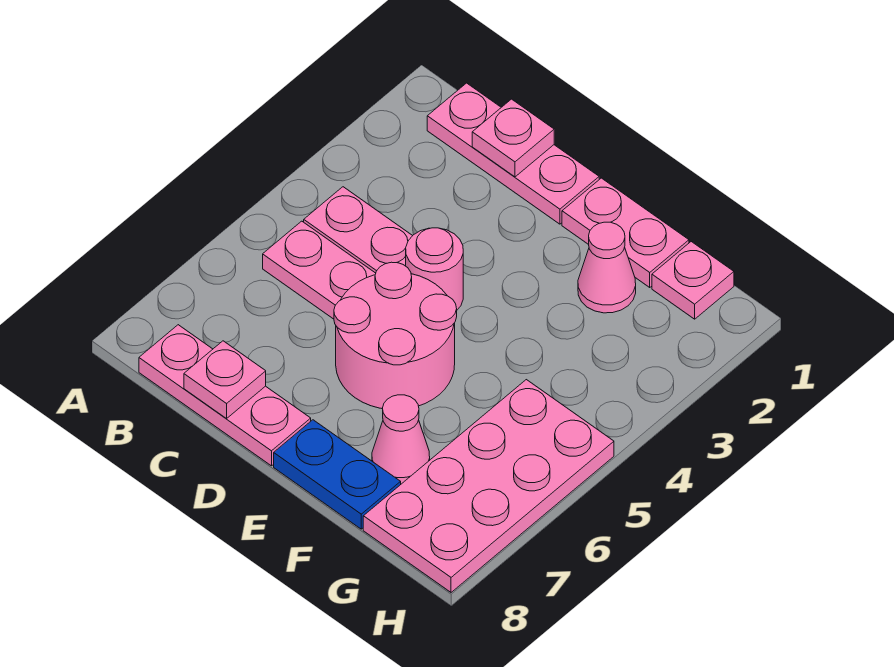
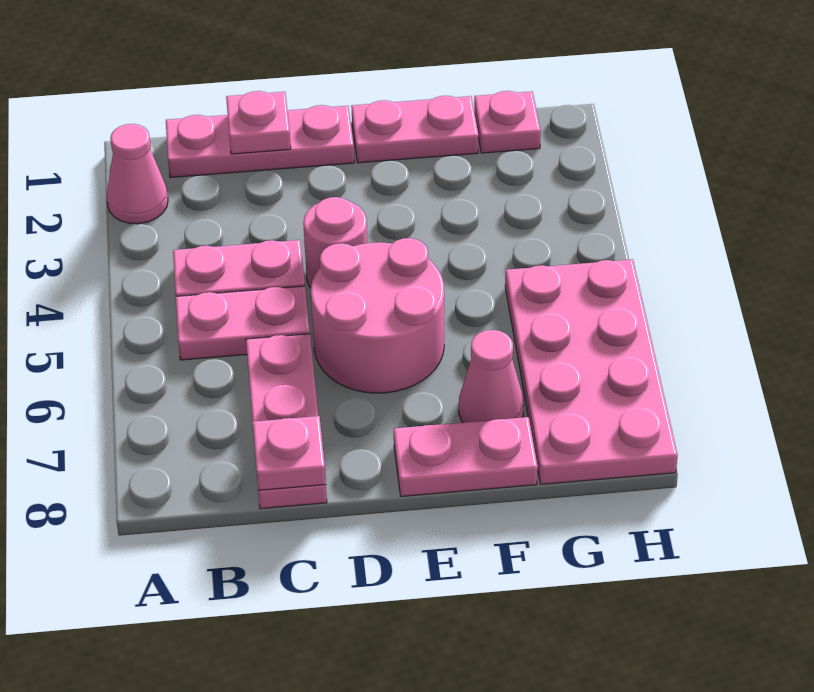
pink plate B8:D8 level 1 -> pink plate C6:C8 level 1
blue plate E8:F8 level 1 -> pink plate E8:F8 level 1
pink cone F2 level 1 -> pink cone A2 level 1

